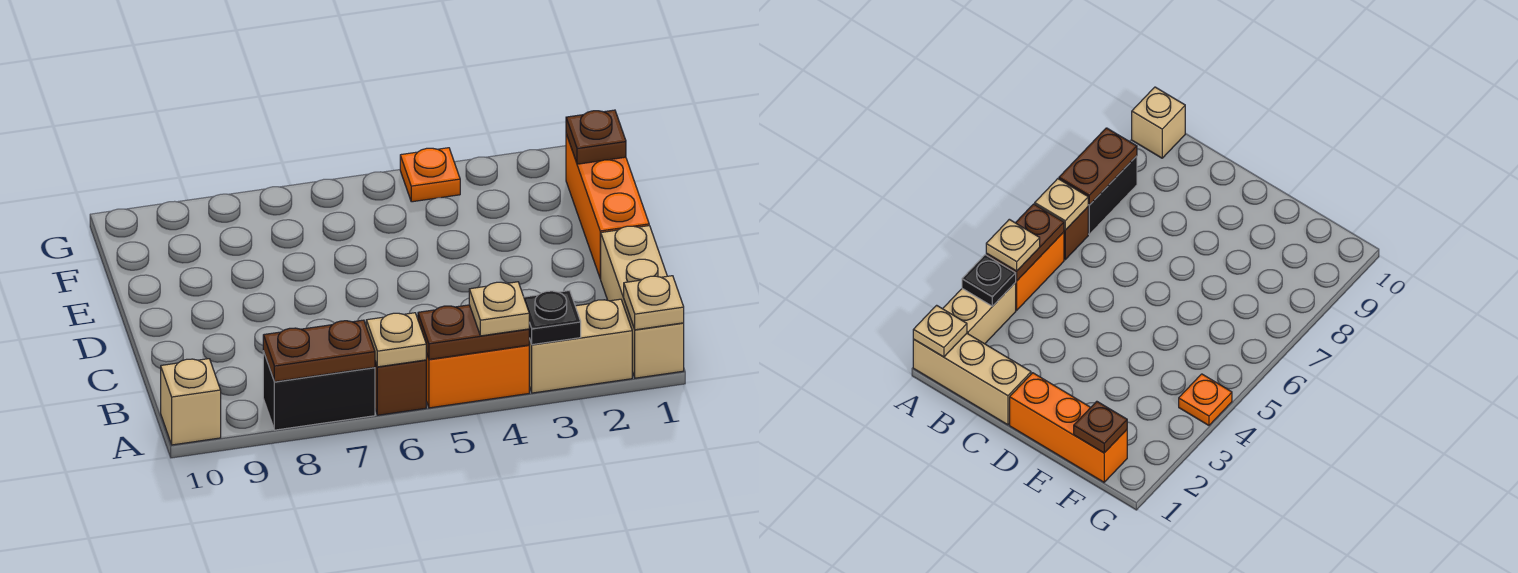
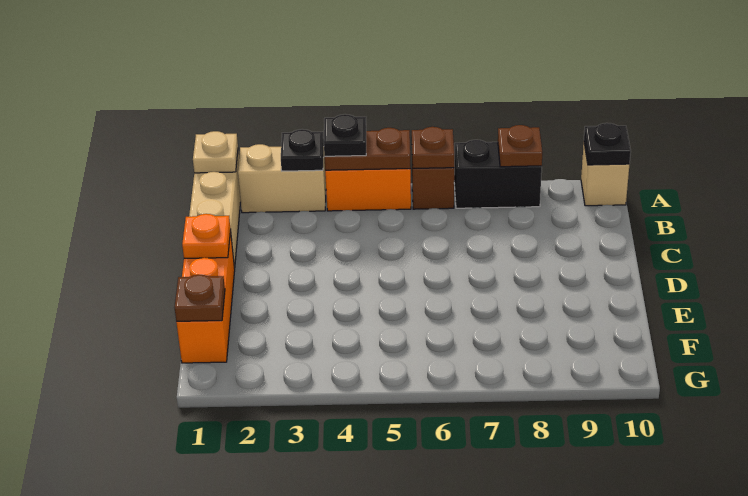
tan plate A4 level 3 -> black plate A4 level 3
tan plate A6 level 2 -> brown plate A6 level 2
brown plate A7:A8 level 2 -> brown plate A8 level 2
none -> black plate A10 level 2
orange plate G4 level 1 -> orange plate D1 level 2

